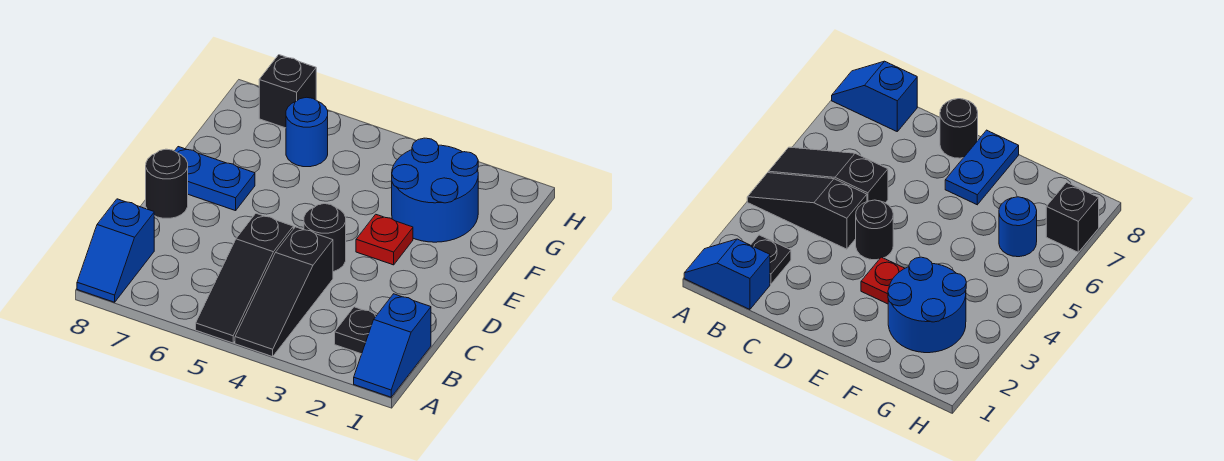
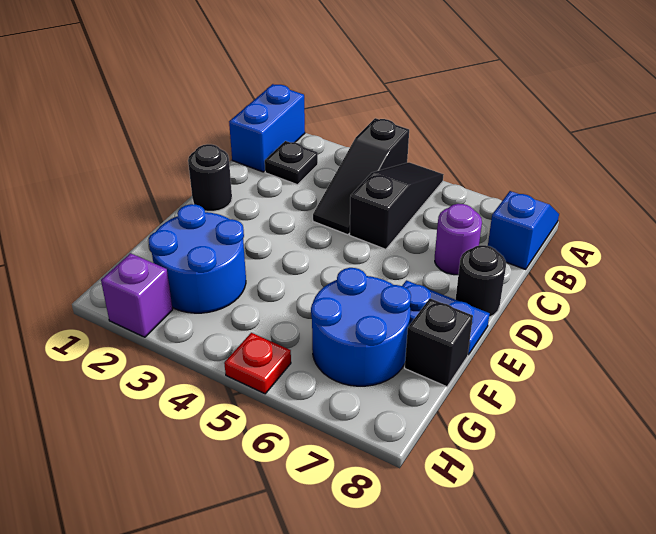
blue slope A1:B1 level 1 top B -> blue brick A1:B1 level 1
black slope A4:C4 level 1 top C -> black slope A4:C4 level 1 top A
none -> purple round brick C7 level 1
black round brick D4 level 1 -> black round brick D1 level 1
red plate E3 level 1 -> red plate H5 level 1
blue round brick G6 level 1 -> blue round brick F6:G7 level 1
none -> purple brick H2 level 1
black brick H7 level 1 -> black brick F8 level 1

